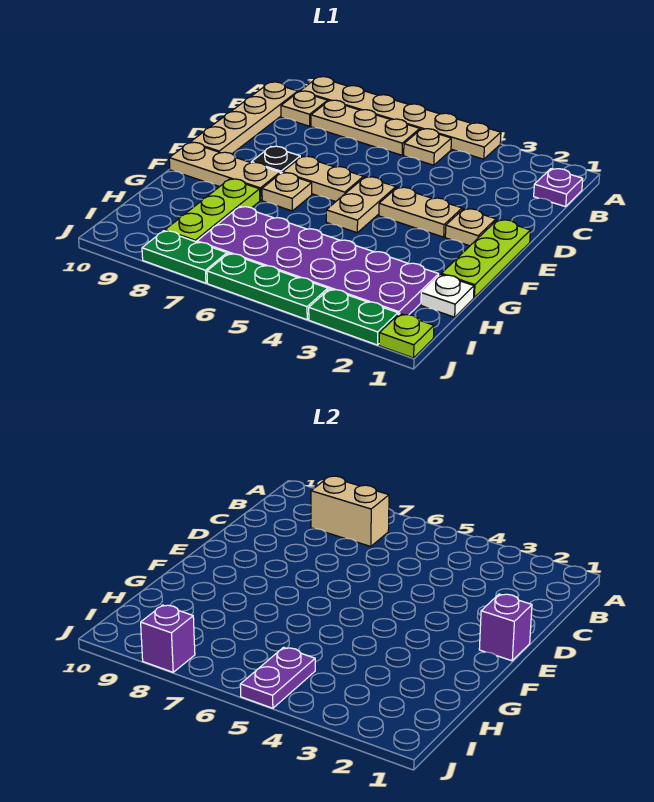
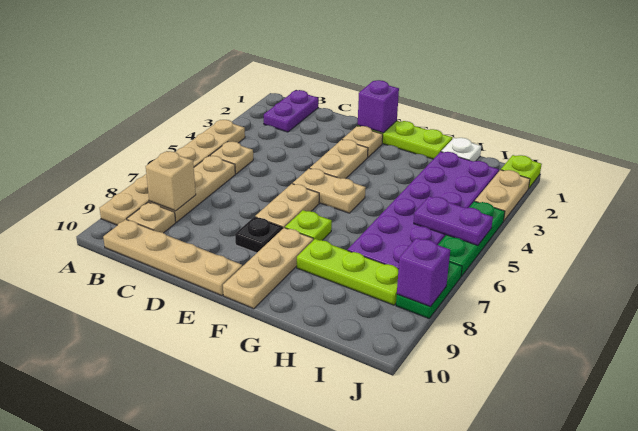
purple plate B1 level 1 -> purple plate B1:B2 level 1
tan brick B7:B8 level 2 -> tan brick B8 level 2
tan plate F7 level 1 -> lime plate F7 level 1
green plate J2:J3 level 1 -> tan plate J2:J3 level 1

